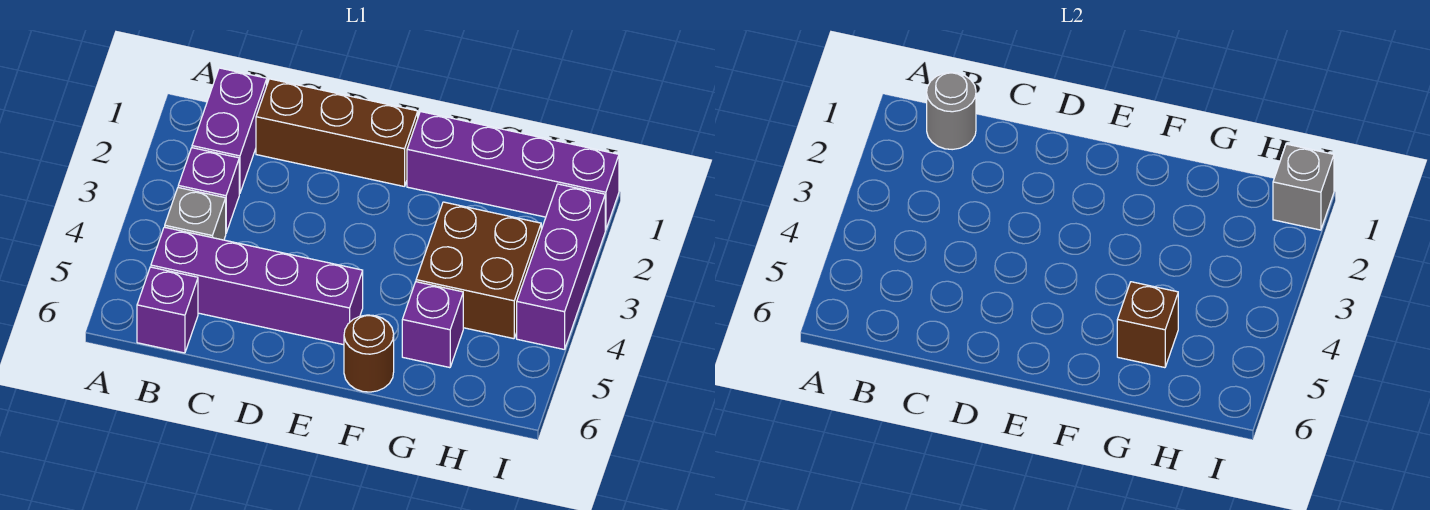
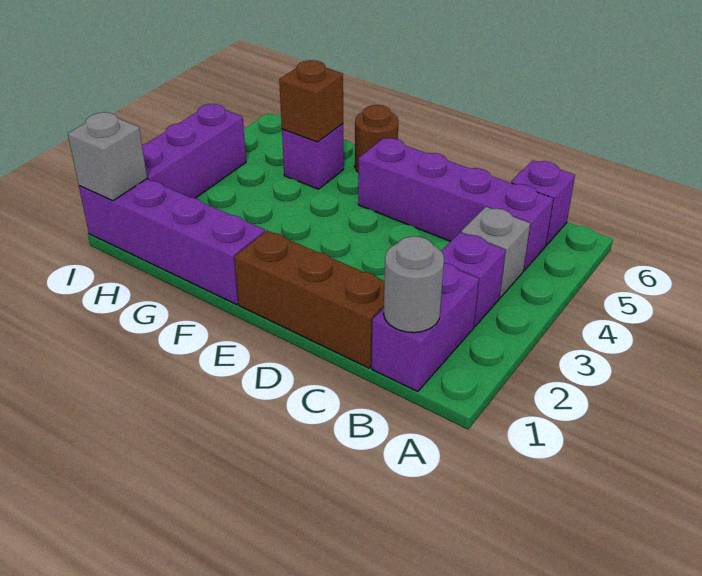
brown brick G3:H4 level 1 -> none

